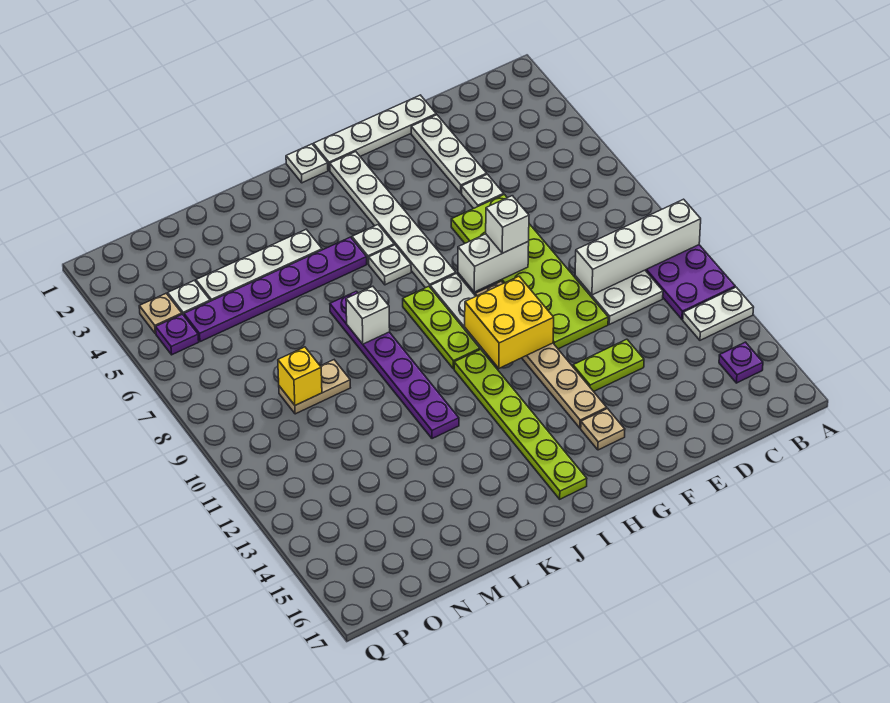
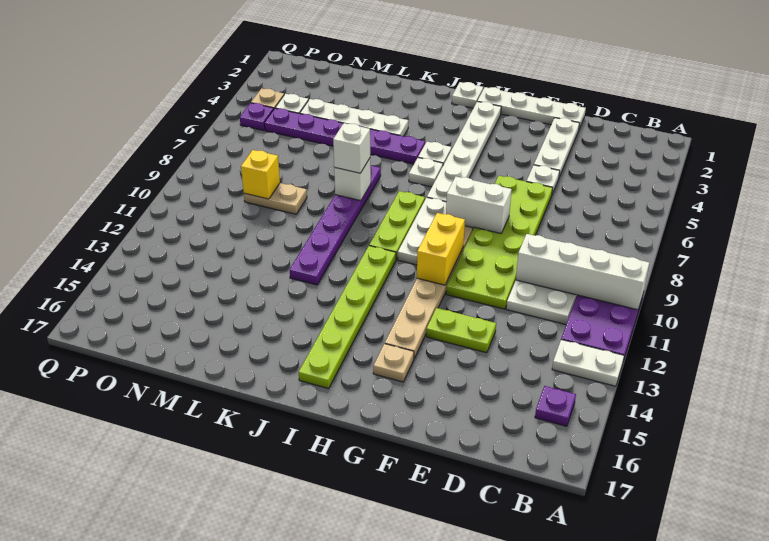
white brick F8 level 3 -> white brick K8 level 3
yellow brick G10:H11 level 2 -> yellow brick G10:G11 level 2

